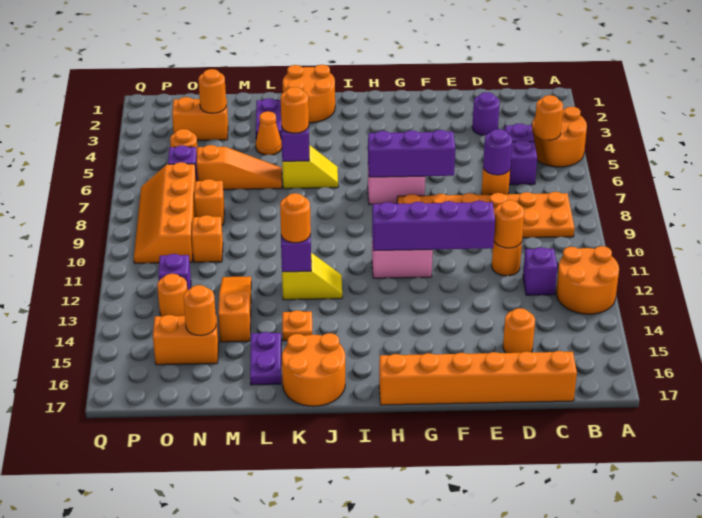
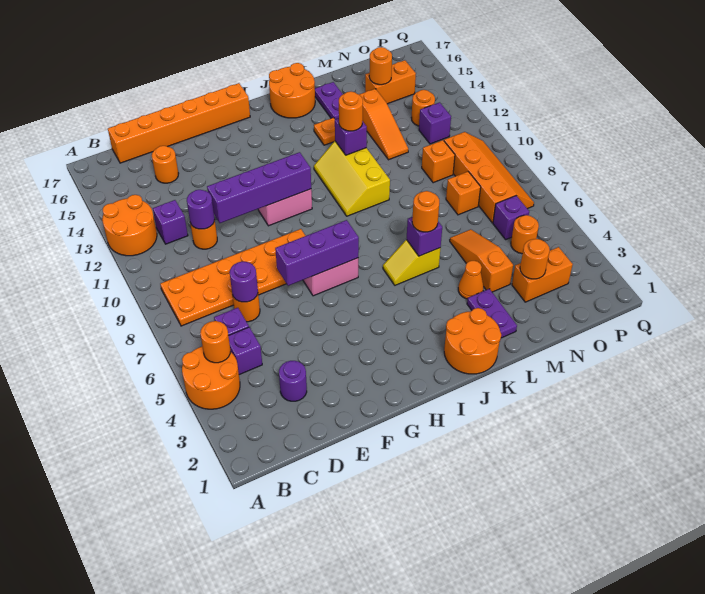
orange round brick D11 level 2 -> purple round brick D11 level 2
yellow slope J12:K12 level 1 top K -> yellow slope J10:K12 level 1 top K
orange slope L6:N6 level 1 top N -> orange slope M4:M6 level 1 top 4

